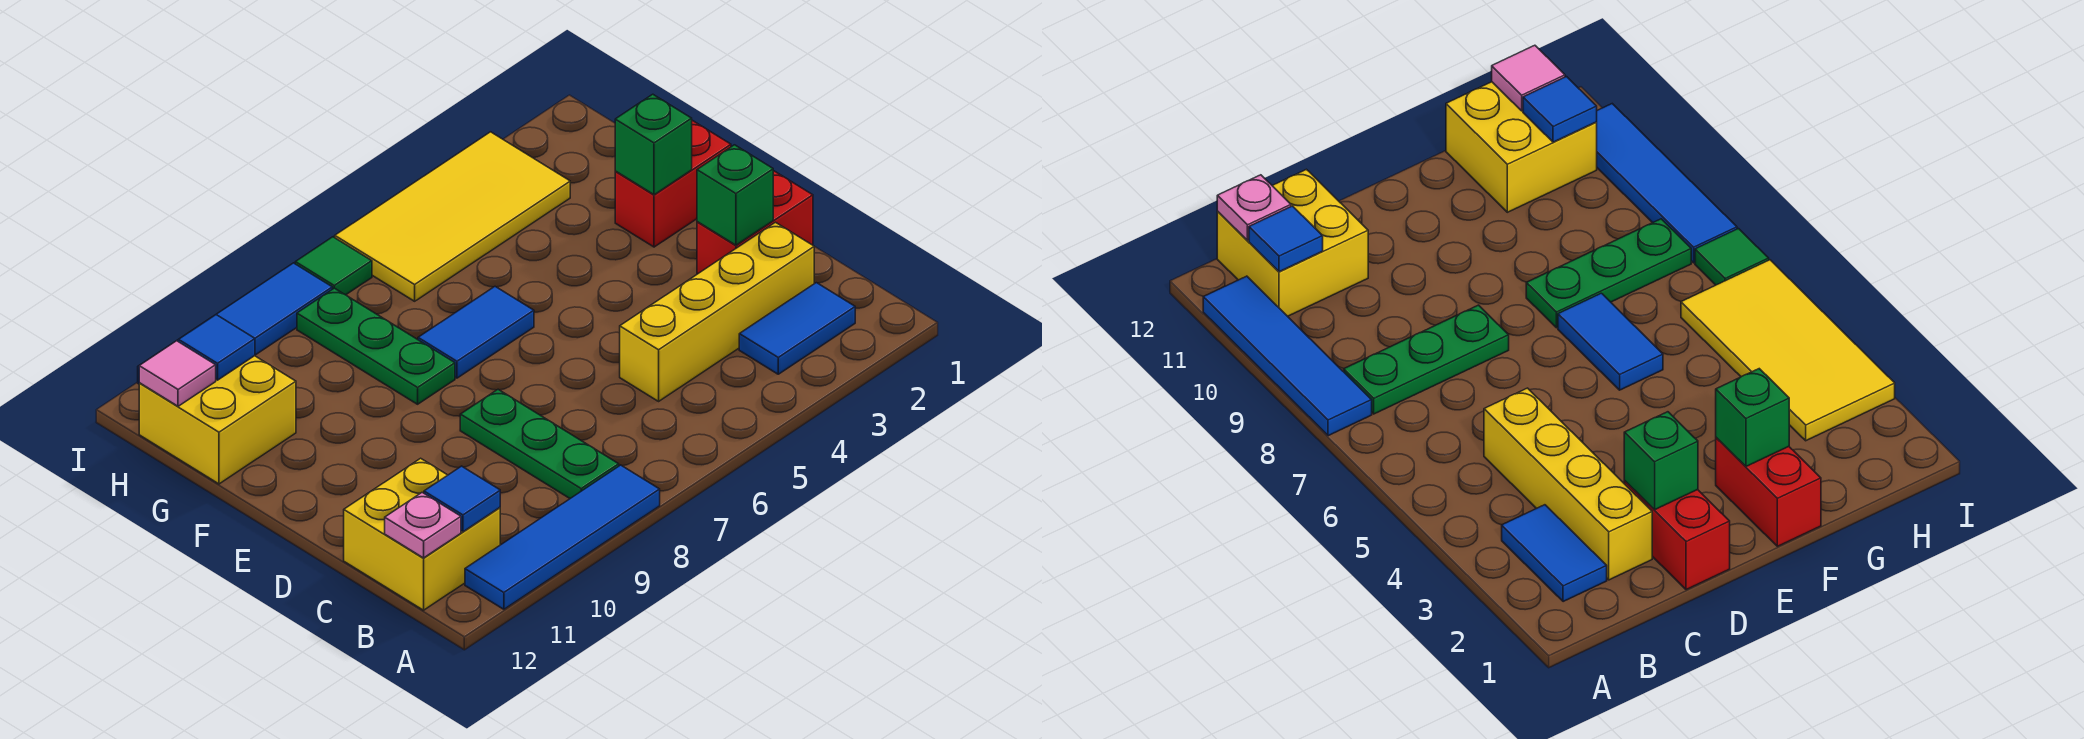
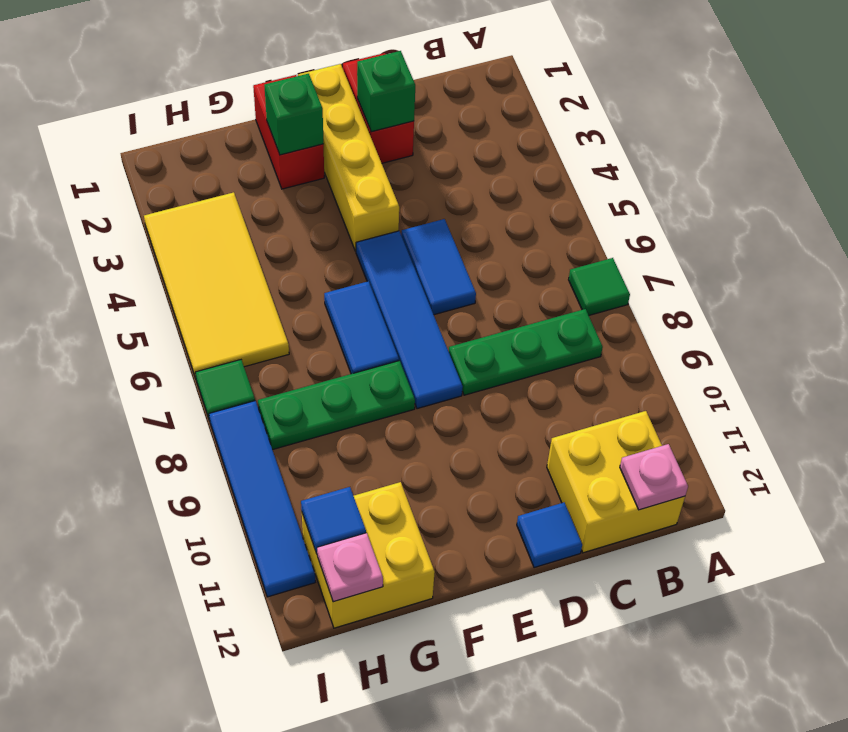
none -> green tile A7 level 1
blue tile A8:A11 level 1 -> blue tile E5:E8 level 1
blue tile B2:B3 level 1 -> blue tile D5:D6 level 1
blue tile B11 level 2 -> blue tile D12 level 1
yellow brick C2:C5 level 1 -> yellow brick E1:E4 level 1
pink tile H12 level 2 -> pink plate H12 level 2

